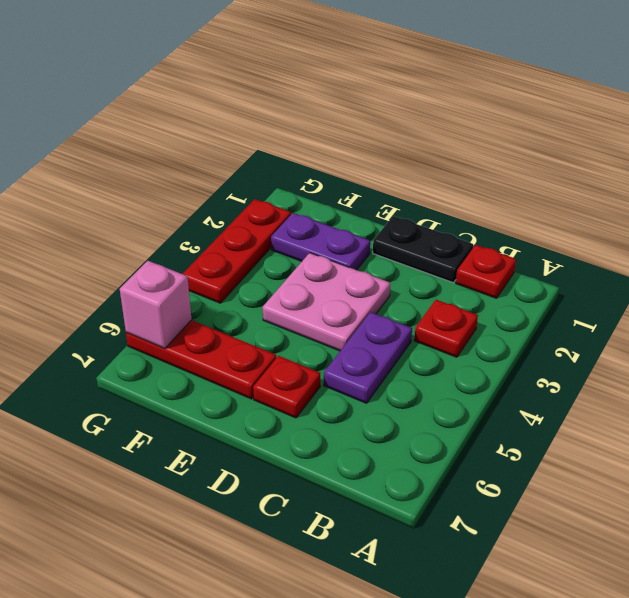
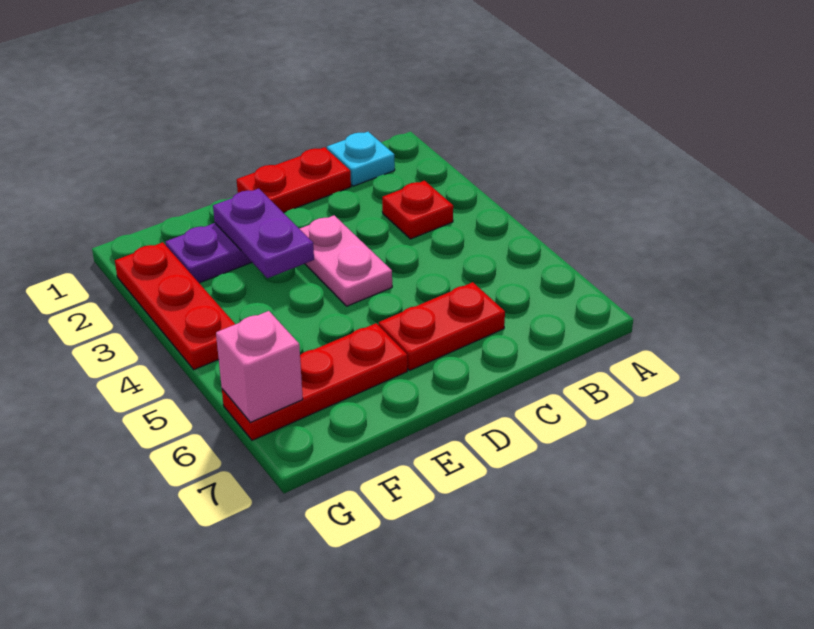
red plate B1 level 1 -> cyan plate B1 level 1
black plate C1:D1 level 1 -> red plate C1:D1 level 1
purple plate C4:C5 level 1 -> purple plate E2:E3 level 2
pink plate D3:E4 level 1 -> pink plate D3:D4 level 1
red plate D6 level 1 -> red plate C6:D6 level 1

